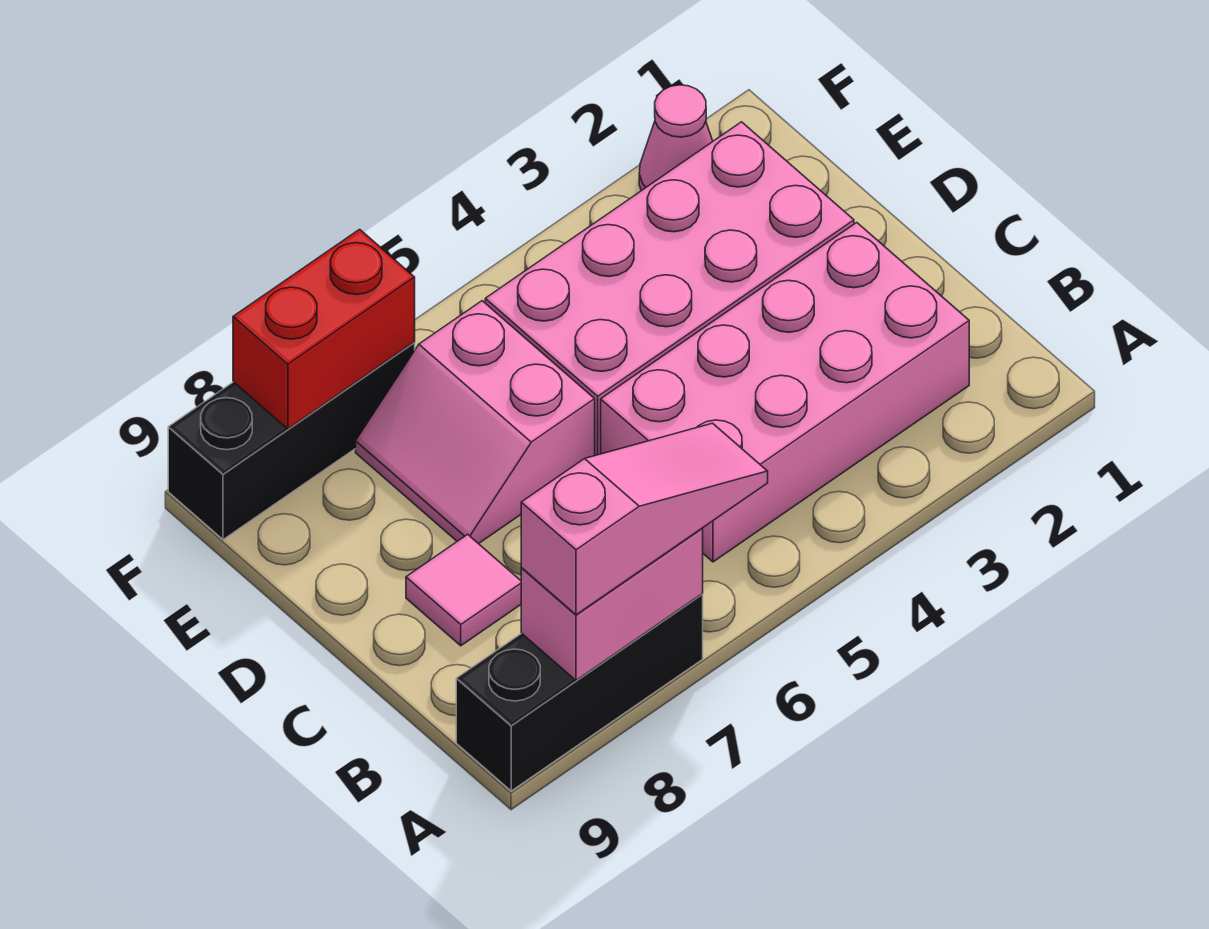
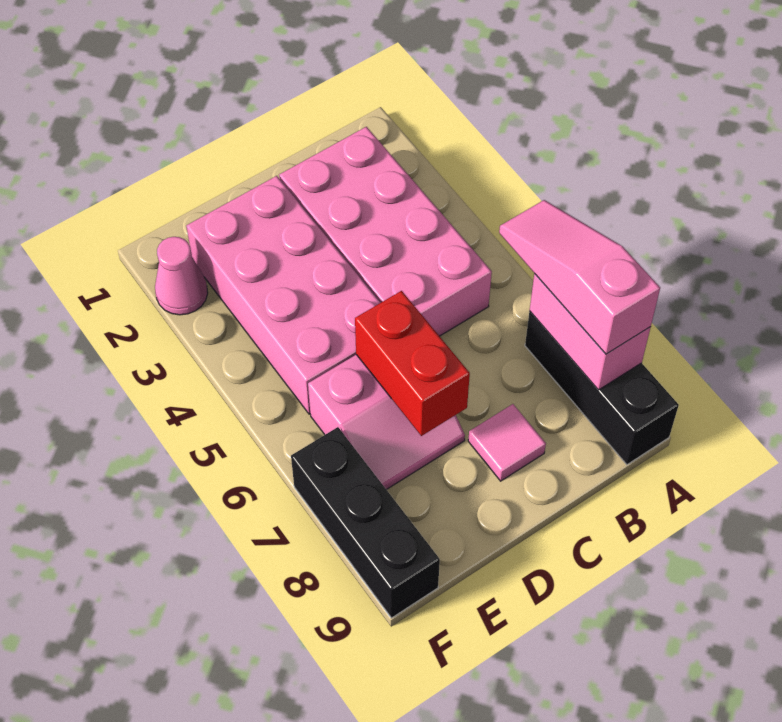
red brick F7:F8 level 2 -> red brick D6:D7 level 2

